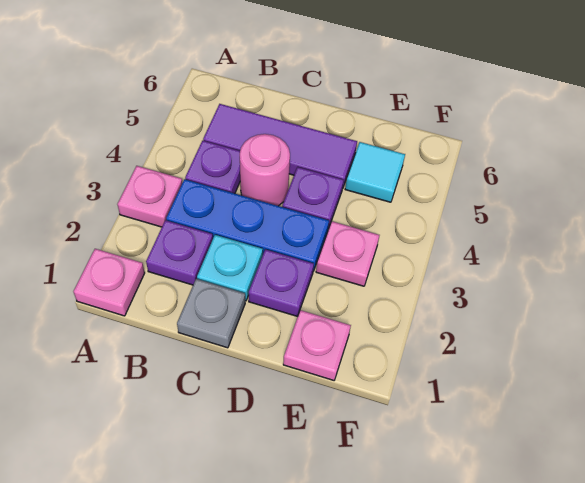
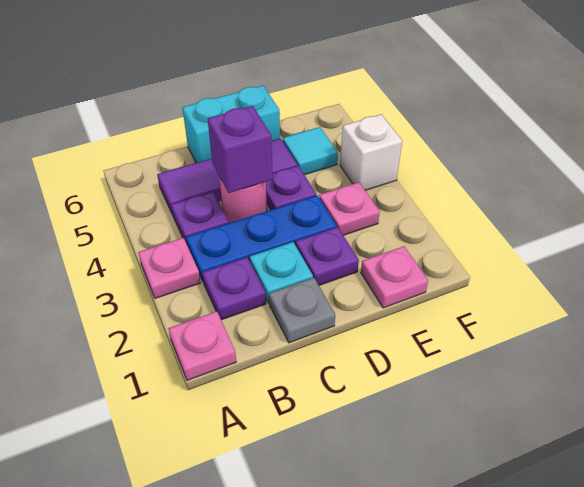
none -> purple brick C4 level 2
none -> cyan brick C6:D6 level 1
none -> white brick F4 level 1

